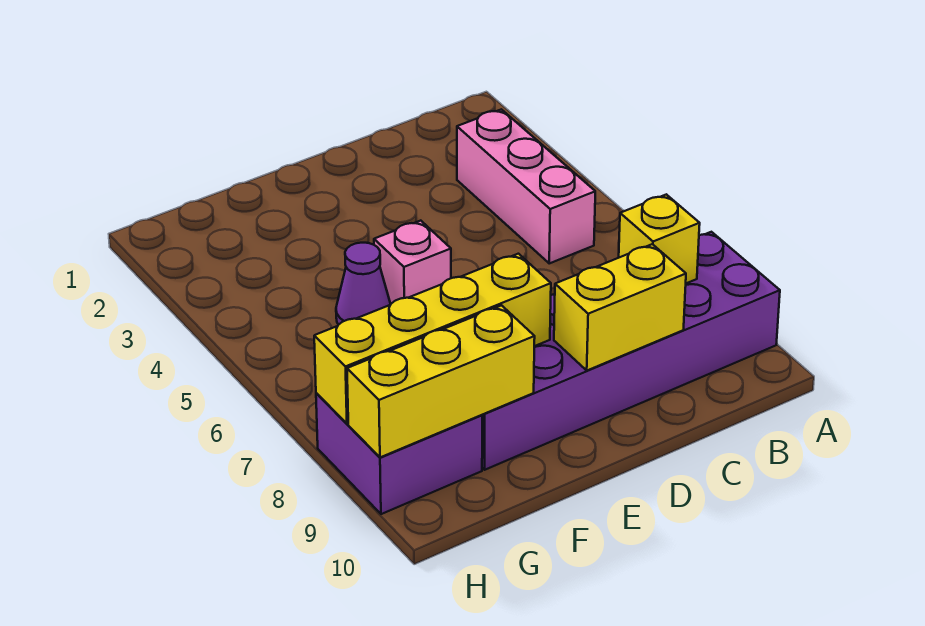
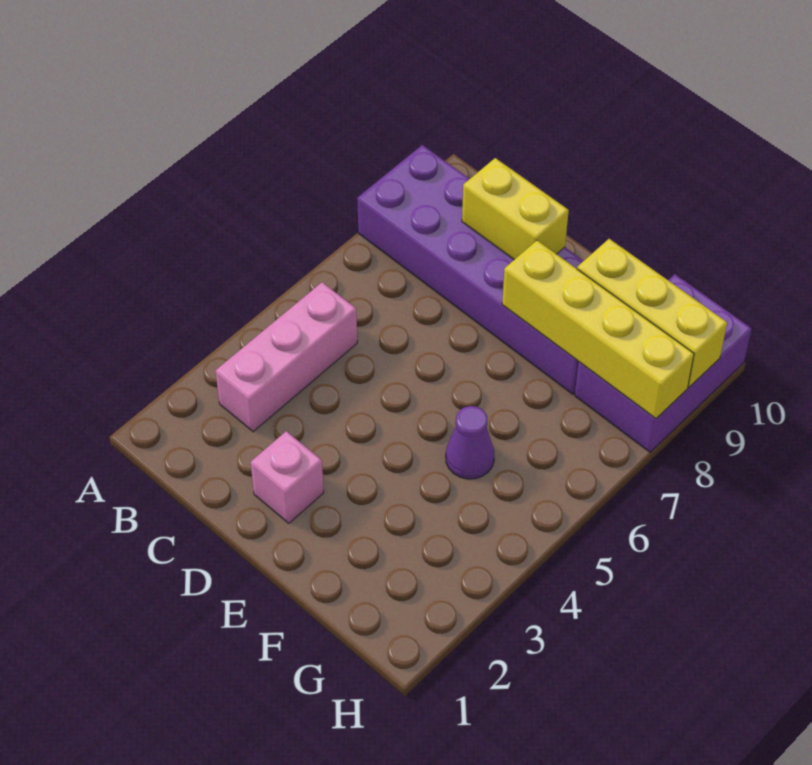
yellow brick B8 level 2 -> none
pink brick E5 level 1 -> pink brick D2 level 1
purple brick G8:H9 level 1 -> purple brick G8:H10 level 1

